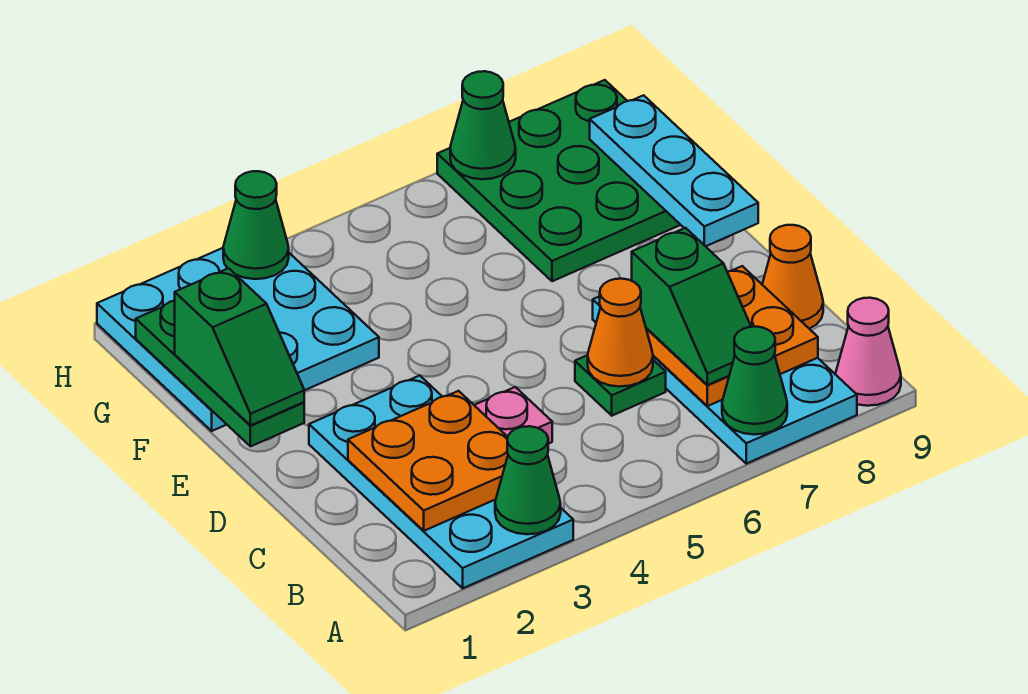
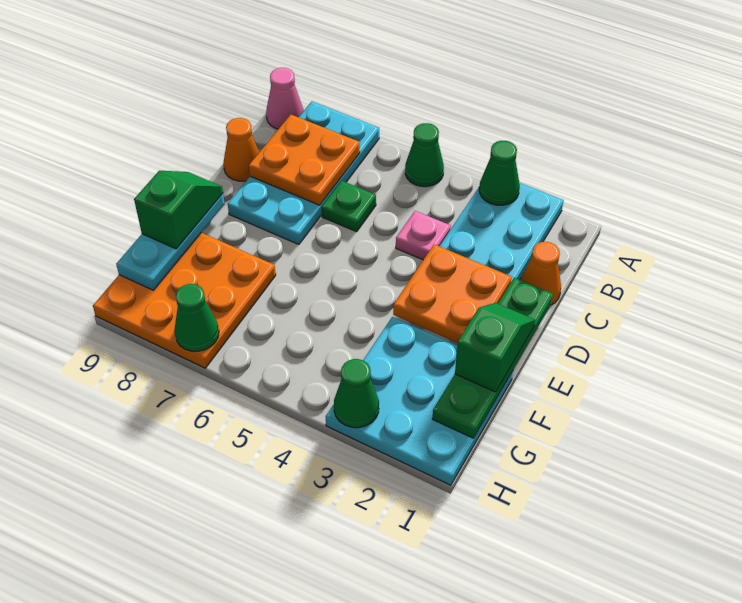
green cone A7 level 2 -> green cone A5 level 1
orange plate B2:C3 level 2 -> orange plate D2:E3 level 2
green slope B7:C7 level 3 top C -> green slope E9:F9 level 3 top F
orange cone C6 level 2 -> orange cone C1 level 1
green plate E1:G1 level 2 -> green plate D1:G1 level 2
green plate F7:H9 level 1 -> orange plate F7:H9 level 1

